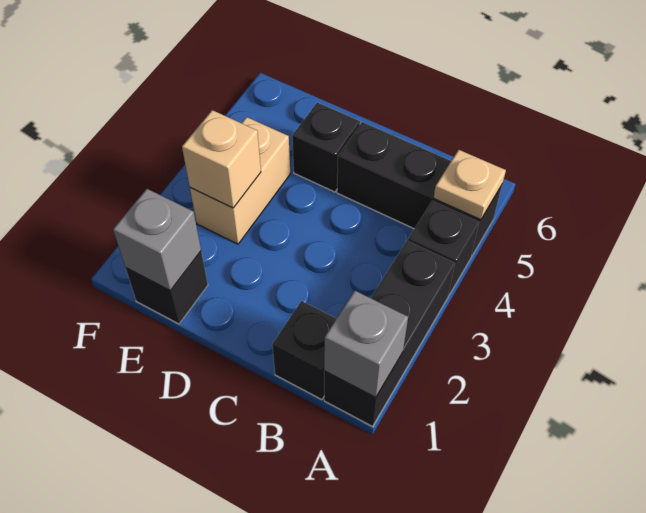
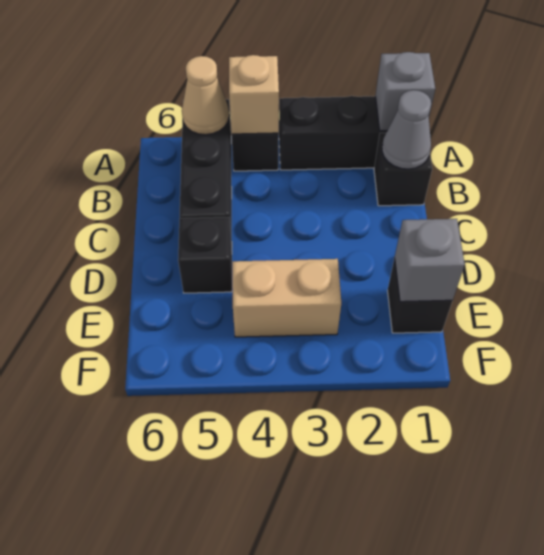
tan plate A5 level 2 -> tan cone A5 level 2
none -> grey cone B1 level 2
tan brick E3 level 2 -> tan brick A4 level 2

